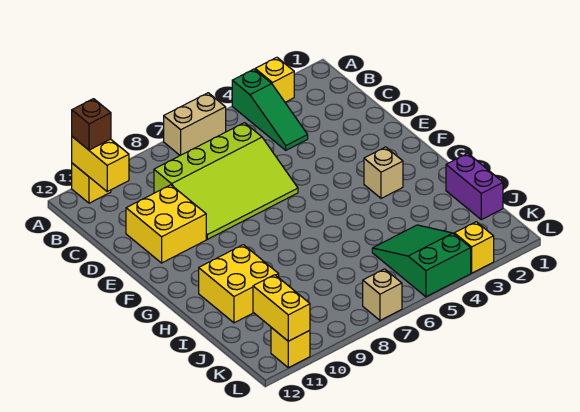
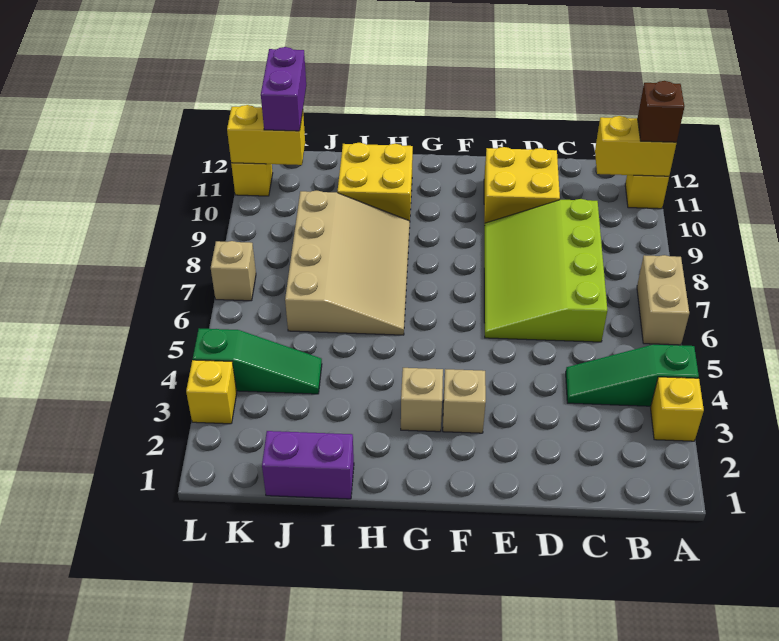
none -> tan brick F3 level 1
none -> tan slope H6:J9 level 1 top J
green slope J4:L5 level 1 top L -> green slope J4:L4 level 1 top L
none -> purple brick K11:K12 level 3

